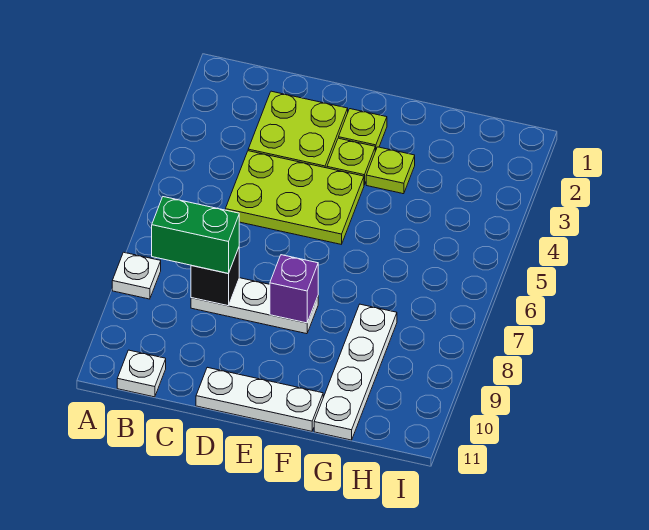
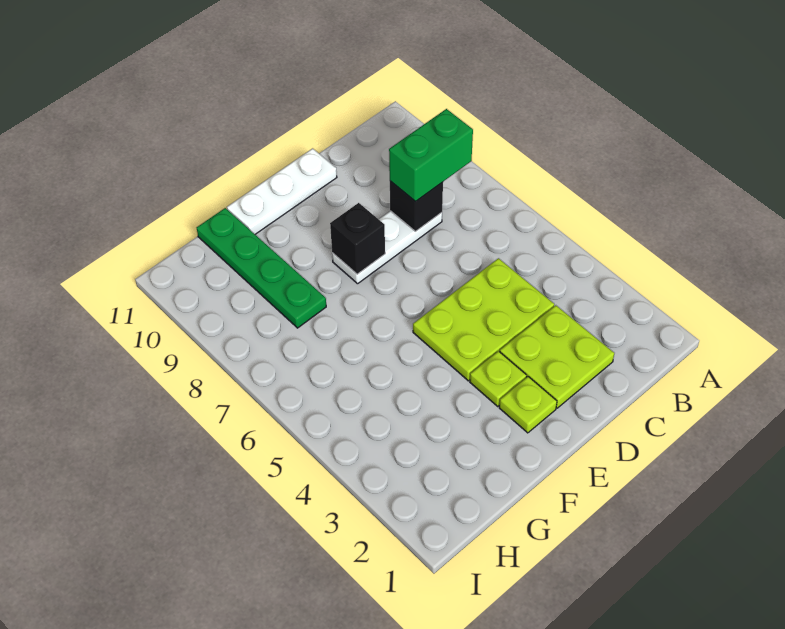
white plate A8 level 1 -> none
white plate B11 level 1 -> none
purple brick E8 level 2 -> black brick E8 level 2
lime plate F3 level 1 -> none
white plate G8:G11 level 1 -> green plate G8:G11 level 1

